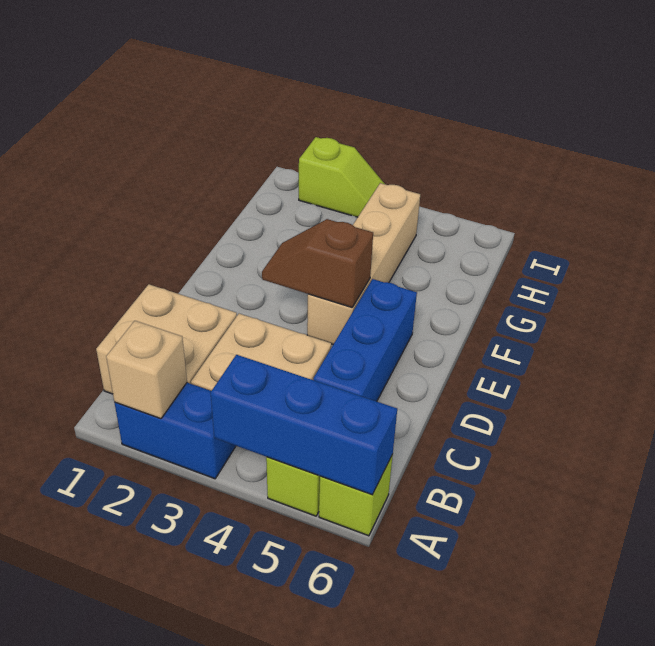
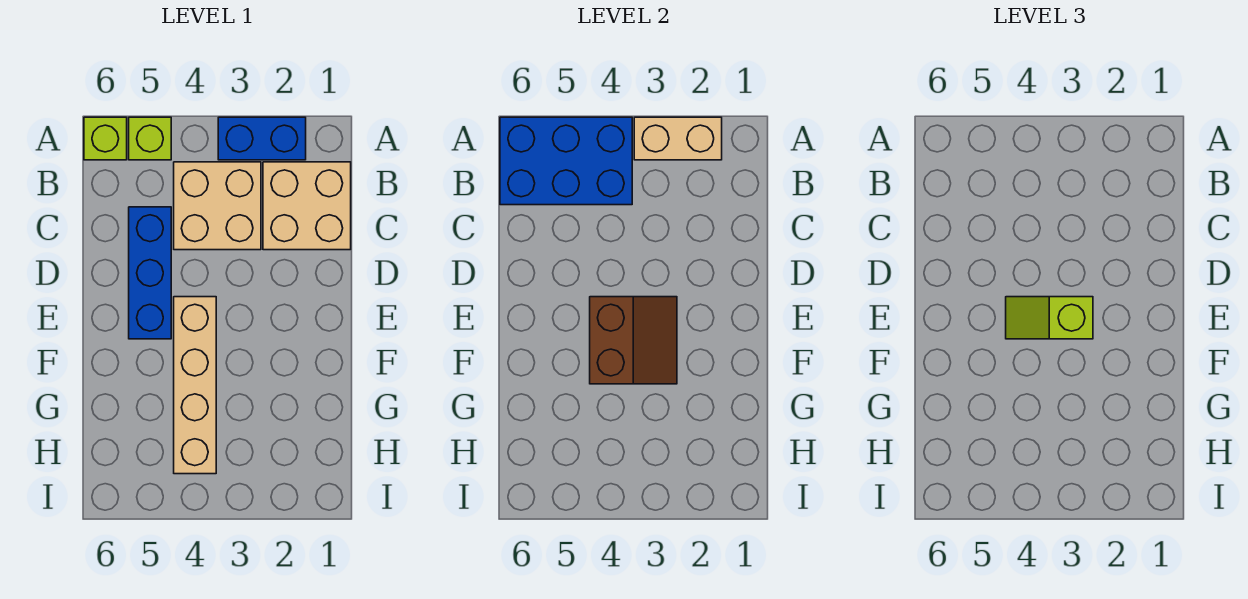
tan brick A2 level 2 -> tan brick A2:A3 level 2
blue brick A4:A6 level 2 -> blue brick A4:B6 level 2
brown slope E3:E4 level 2 top 4 -> brown slope E3:F4 level 2 top 4
lime slope I2:I3 level 1 top 2 -> lime slope E3:E4 level 3 top 3

